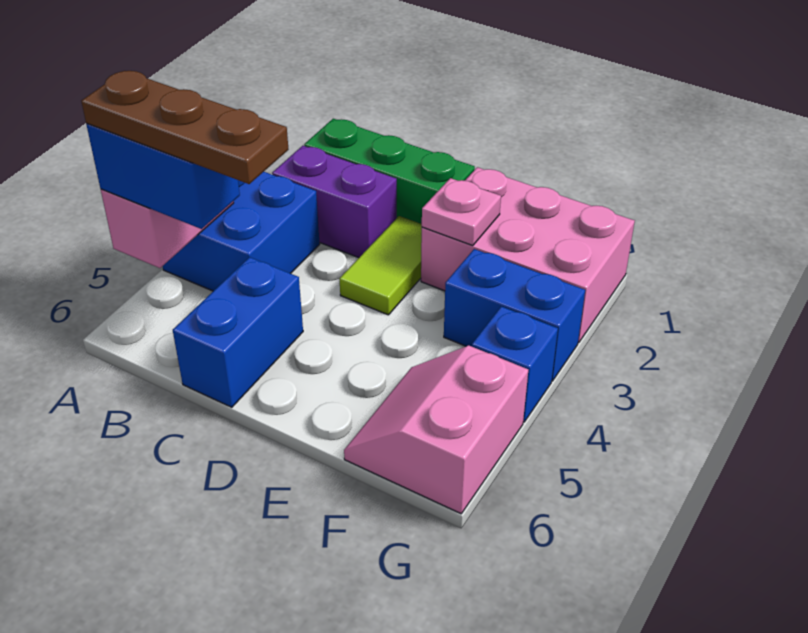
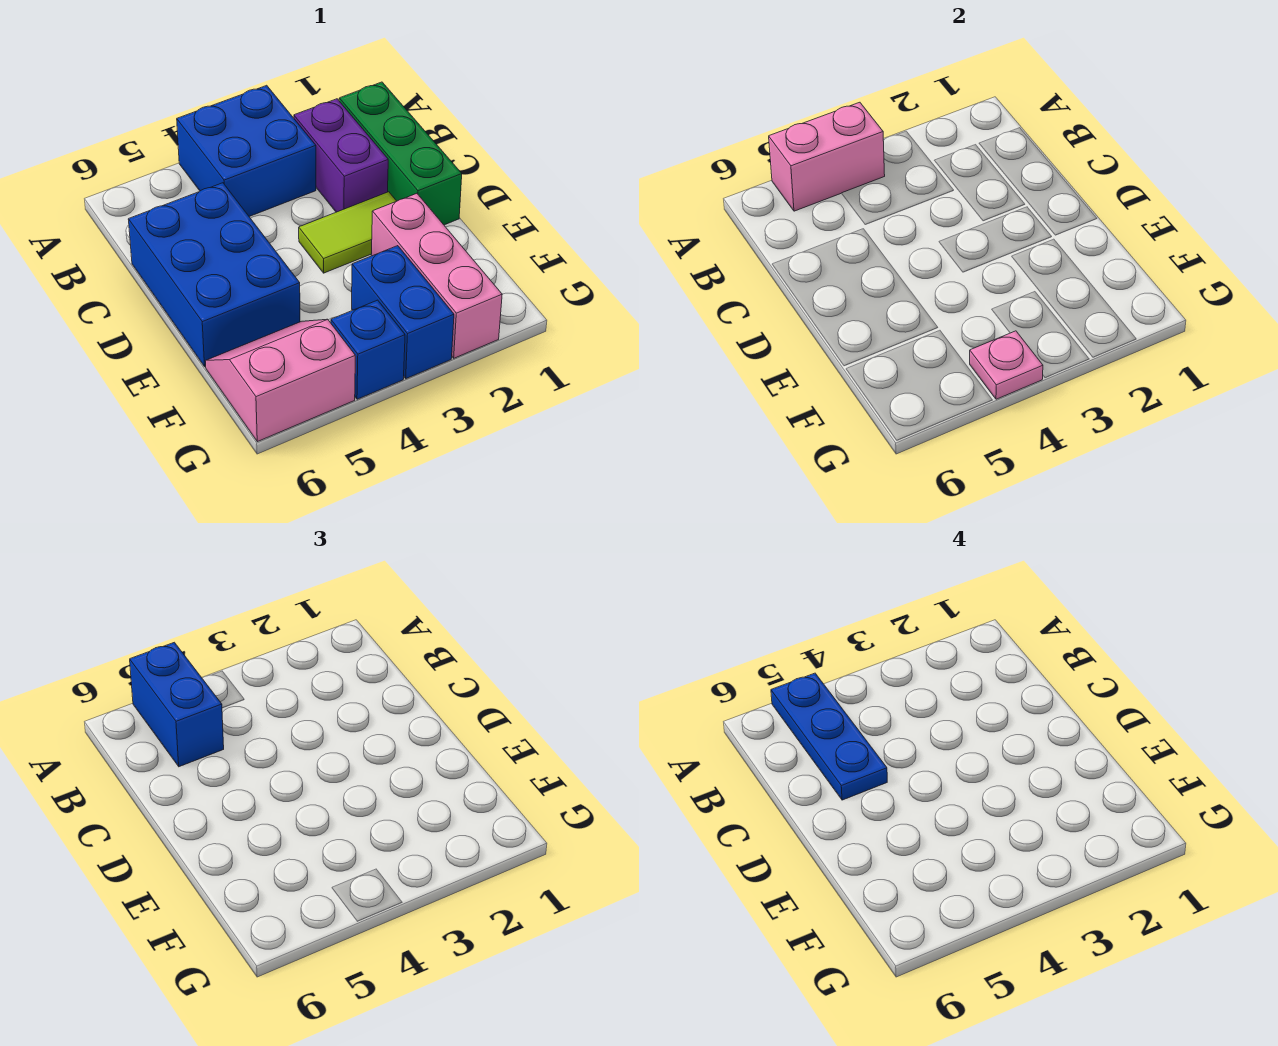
brown plate A5:C5 level 4 -> blue plate A5:C5 level 4
blue brick C5:C6 level 1 -> blue brick C5:E6 level 1
pink brick E1:G2 level 1 -> pink brick E2:G2 level 1
pink plate E2 level 2 -> pink plate G4 level 2

